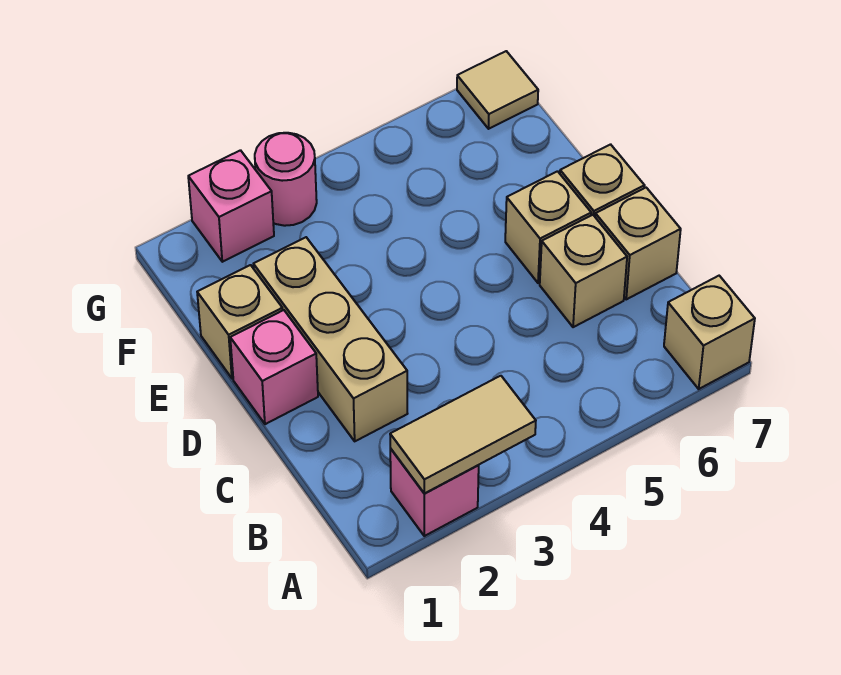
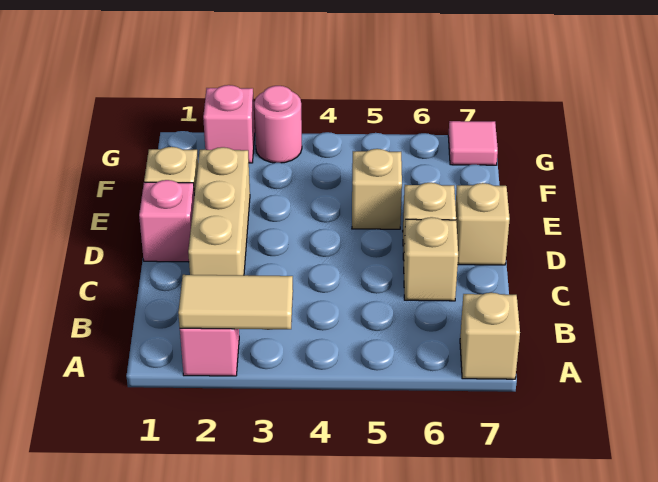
tan brick C7 level 1 -> tan brick E5 level 1
tan tile G7 level 1 -> pink tile G7 level 1

